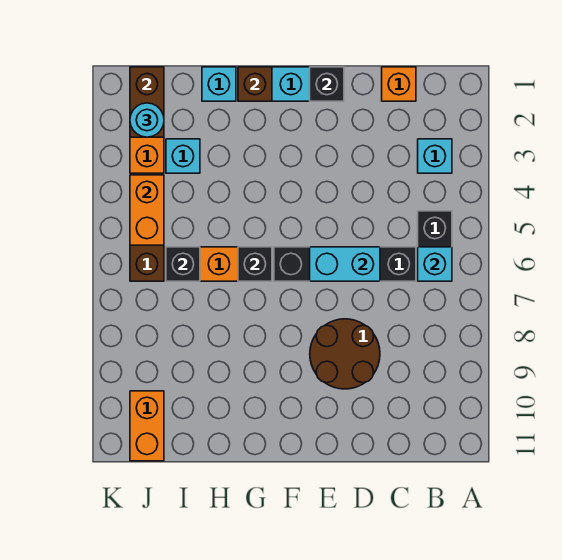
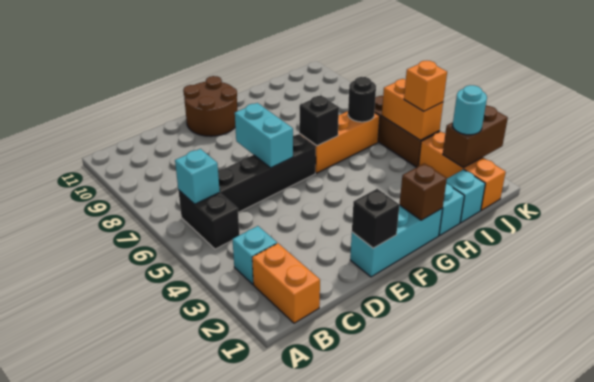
orange brick C1 level 1 -> orange brick J4 level 3
cyan brick D6:E6 level 2 -> cyan brick E6:E7 level 2
brown round brick D8:E9 level 1 -> brown round brick E10:F11 level 1
cyan brick I3 level 1 -> cyan brick I1 level 1
black brick I6 level 2 -> black round brick I6 level 2
brown brick J1:J2 level 2 -> brown brick J2:K2 level 2
orange brick J10:J11 level 1 -> orange brick B1:B2 level 1

